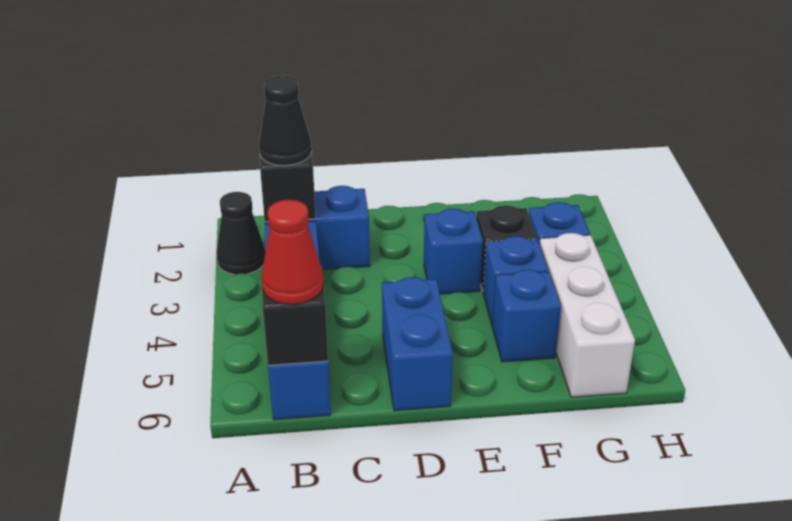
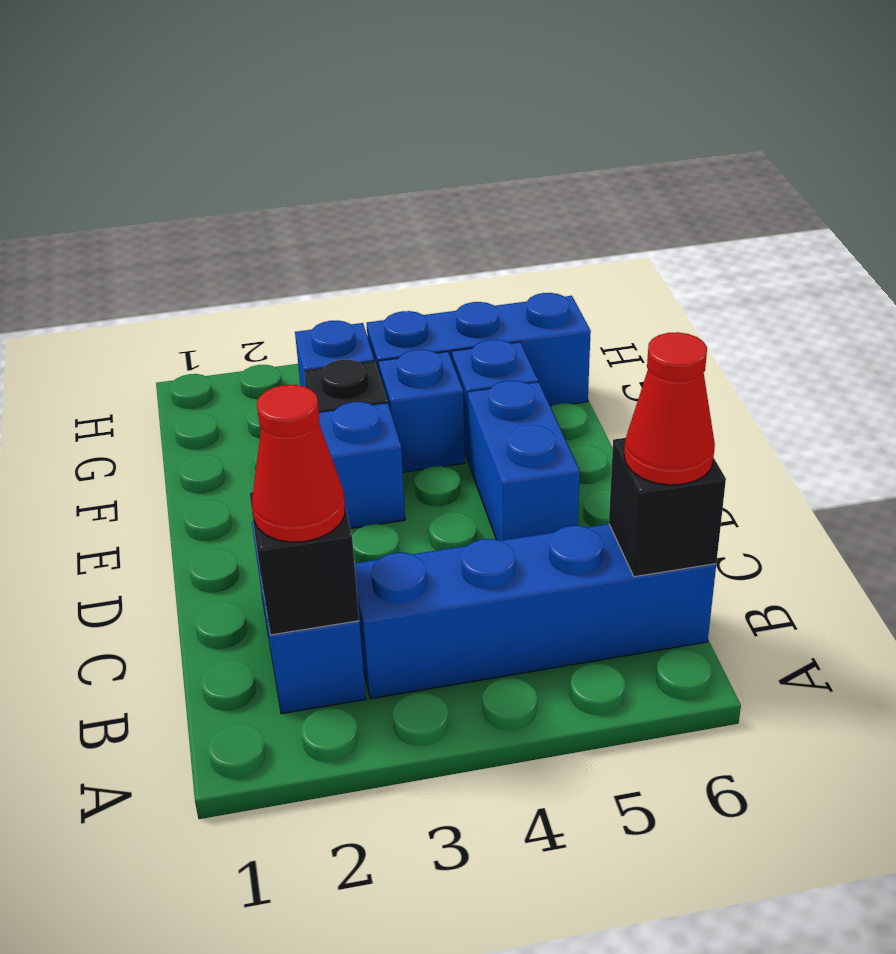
black cone A2 level 1 -> none
black cone B2 level 3 -> red cone B2 level 3
blue brick D5:D6 level 1 -> blue brick D5:E5 level 1
white brick G4:G6 level 1 -> blue brick G4:G6 level 1

